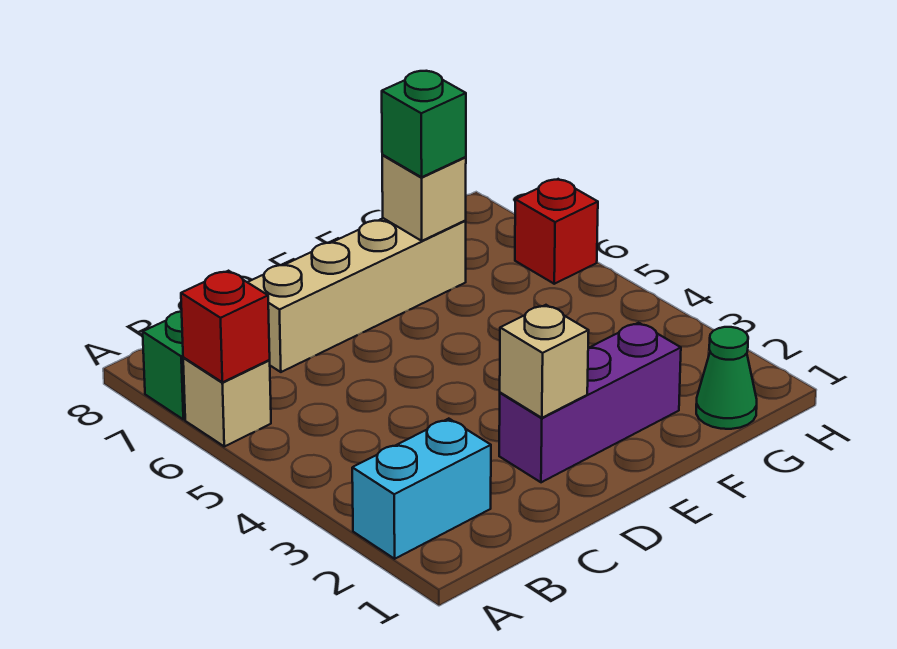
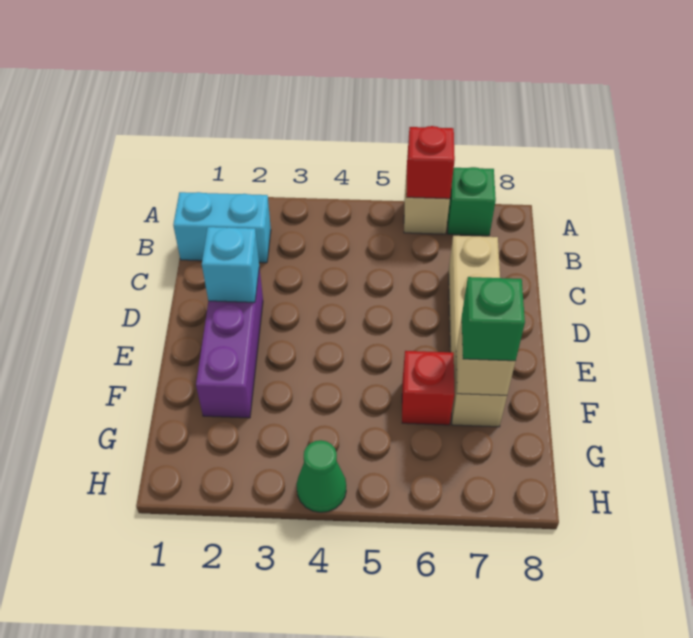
cyan brick A2:B2 level 1 -> cyan brick B1:B2 level 1
tan brick D2 level 2 -> cyan brick D2 level 2
green cone G1 level 1 -> green cone H4 level 1
red brick H6 level 1 -> red brick F6 level 1

